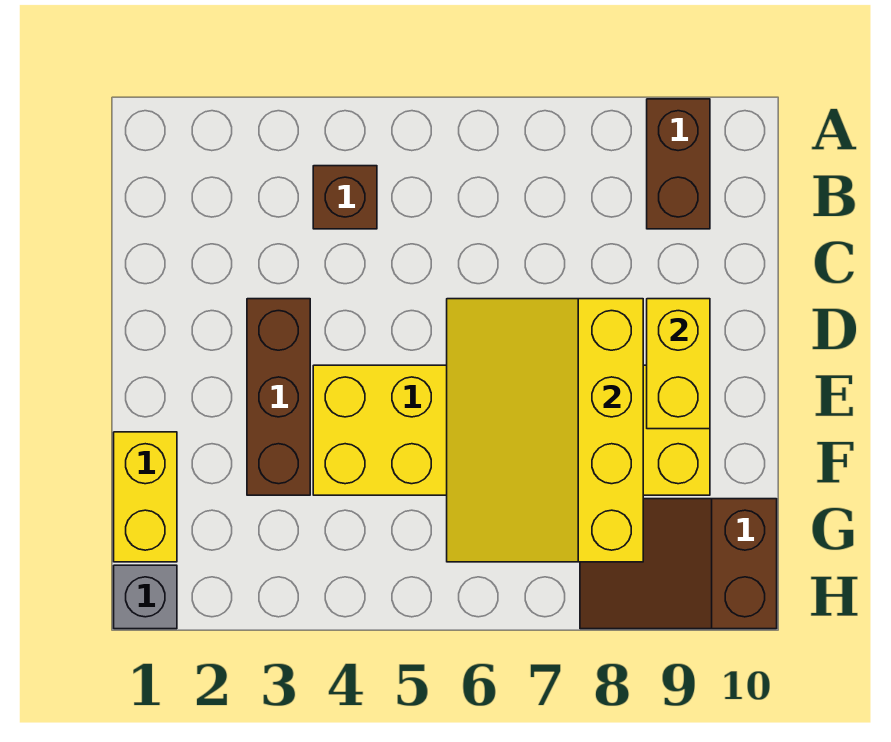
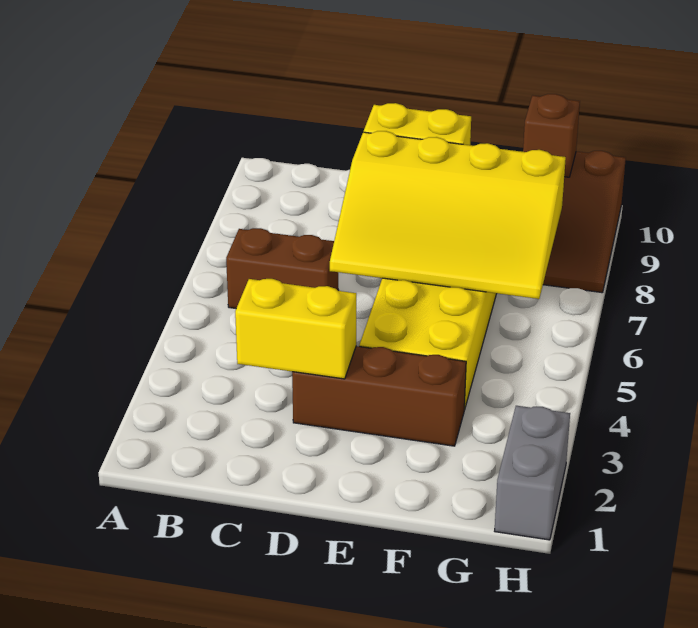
brown brick A9:B9 level 1 -> brown brick B6:C6 level 1
brown brick B4 level 1 -> brown brick G10 level 2
yellow brick F1:G1 level 1 -> yellow brick C3:D3 level 2
grey brick H1 level 1 -> grey brick H1:H2 level 1

